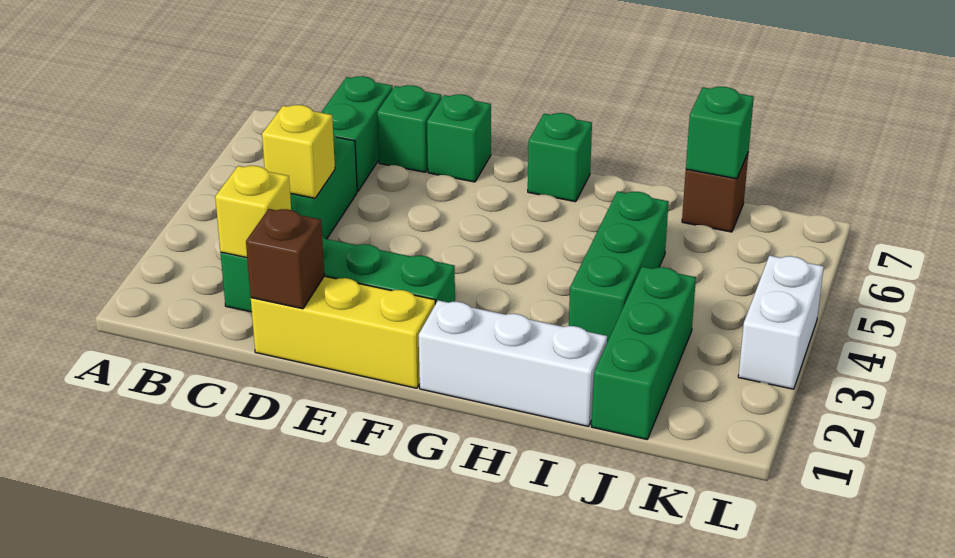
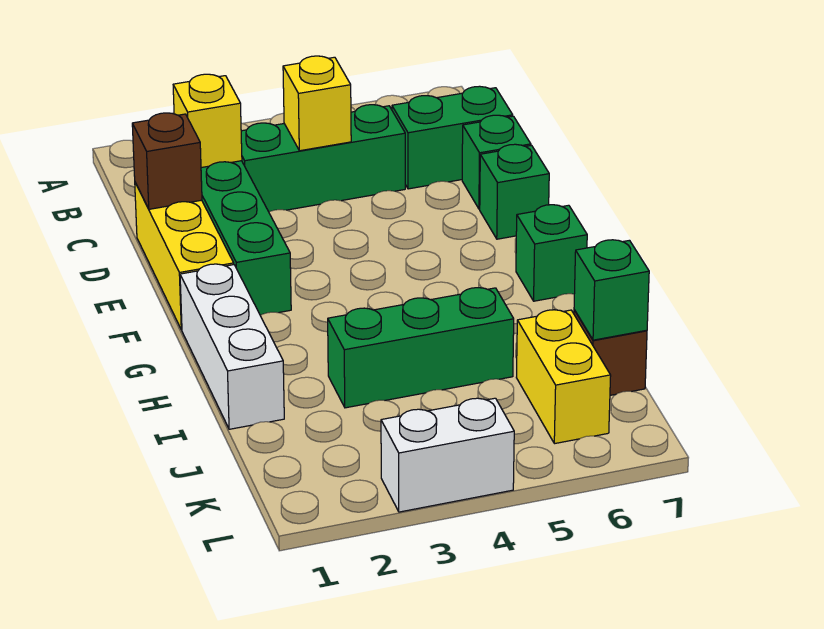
green brick J1:J3 level 1 -> none
none -> yellow brick J6:K6 level 1

